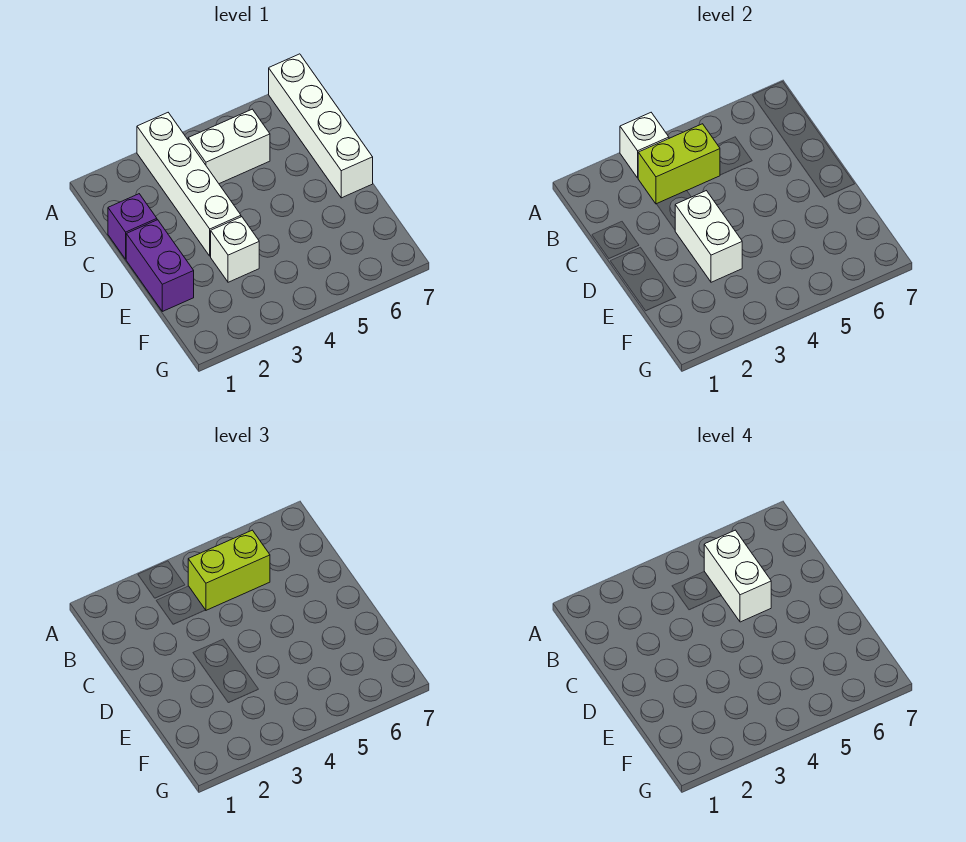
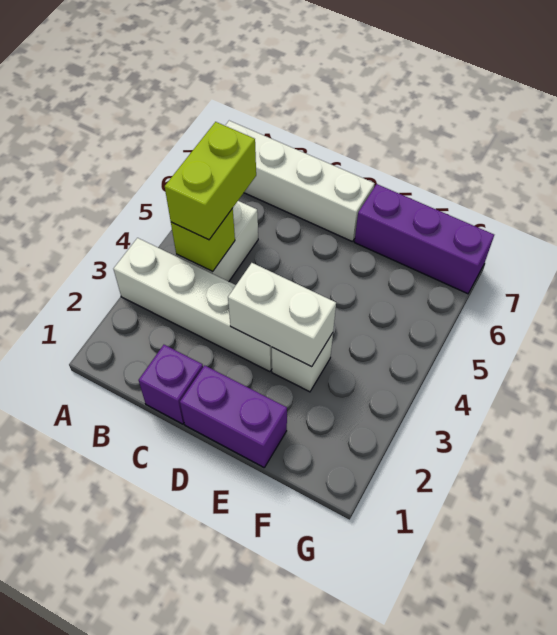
white brick A3 level 2 -> none
lime brick B3:B4 level 2 -> lime brick B4 level 2
white brick B5:C5 level 4 -> none
none -> purple brick E7:G7 level 1

